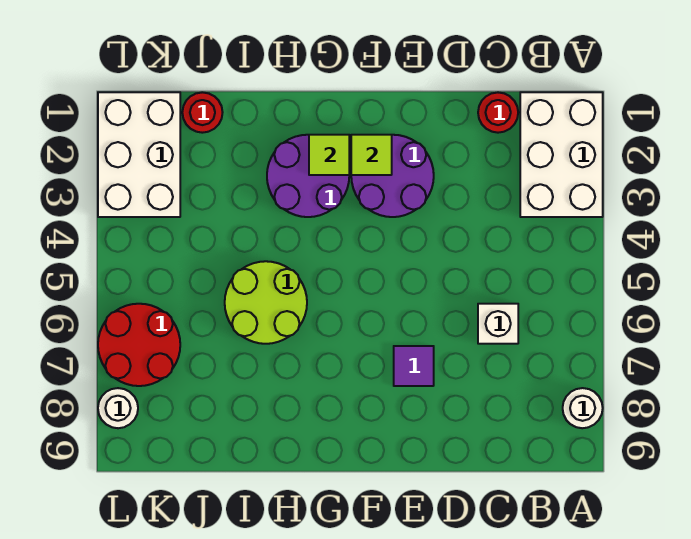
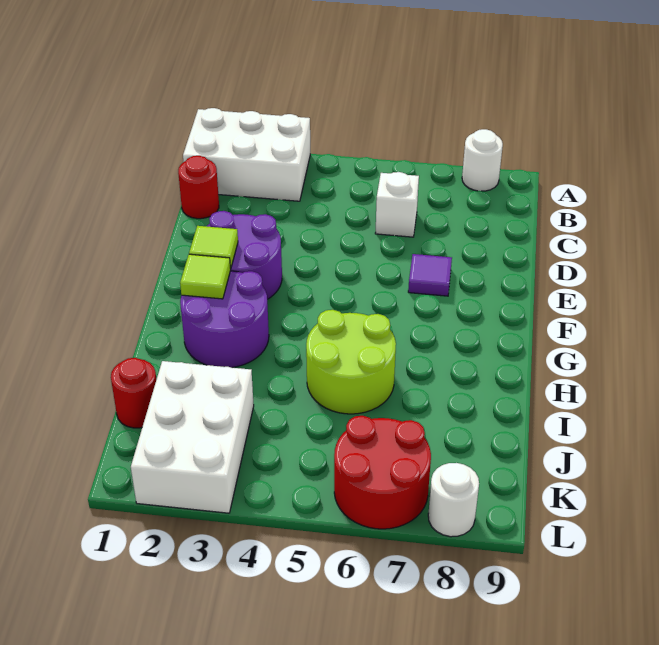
white brick K1:L3 level 1 -> white brick J2:L3 level 1

